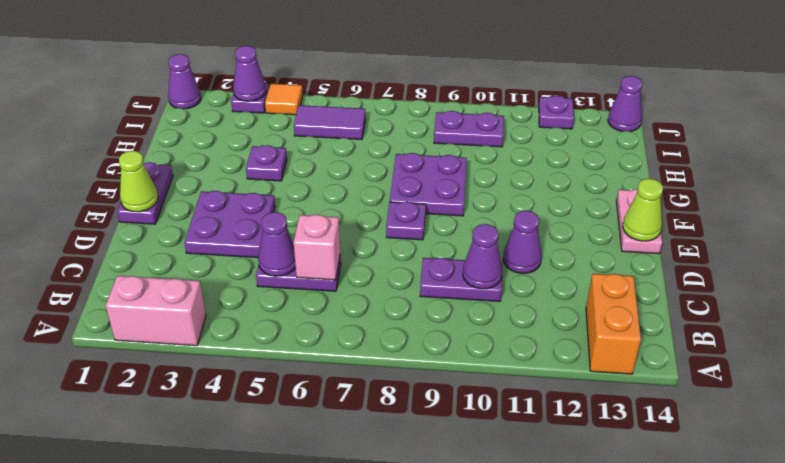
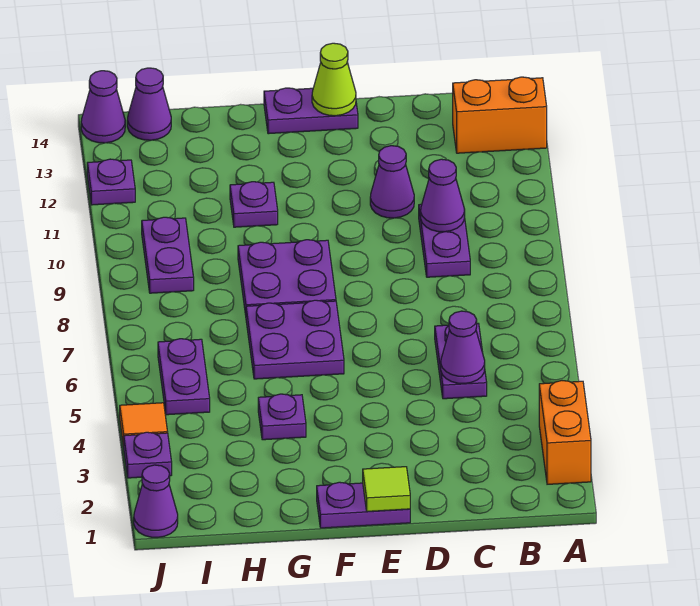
pink brick A2:A3 level 1 -> orange brick A2:A3 level 1
pink brick C6 level 2 -> none
purple plate D3:E4 level 1 -> purple plate F6:G7 level 1
lime cone E1 level 2 -> lime tile E1 level 2
purple plate E8 level 1 -> purple plate G11 level 1
pink plate E14:F14 level 1 -> purple plate E14:F14 level 1
purple tile I5:I6 level 1 -> purple plate I5:I6 level 1
purple cone J3 level 2 -> purple cone I14 level 1

